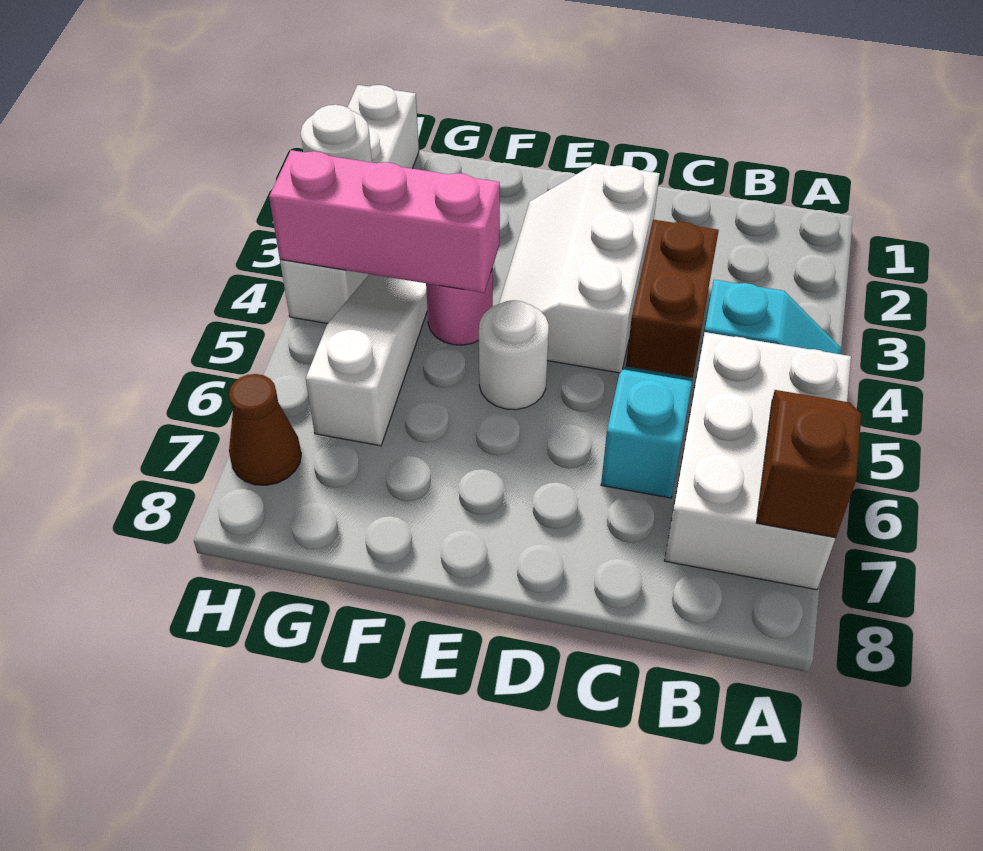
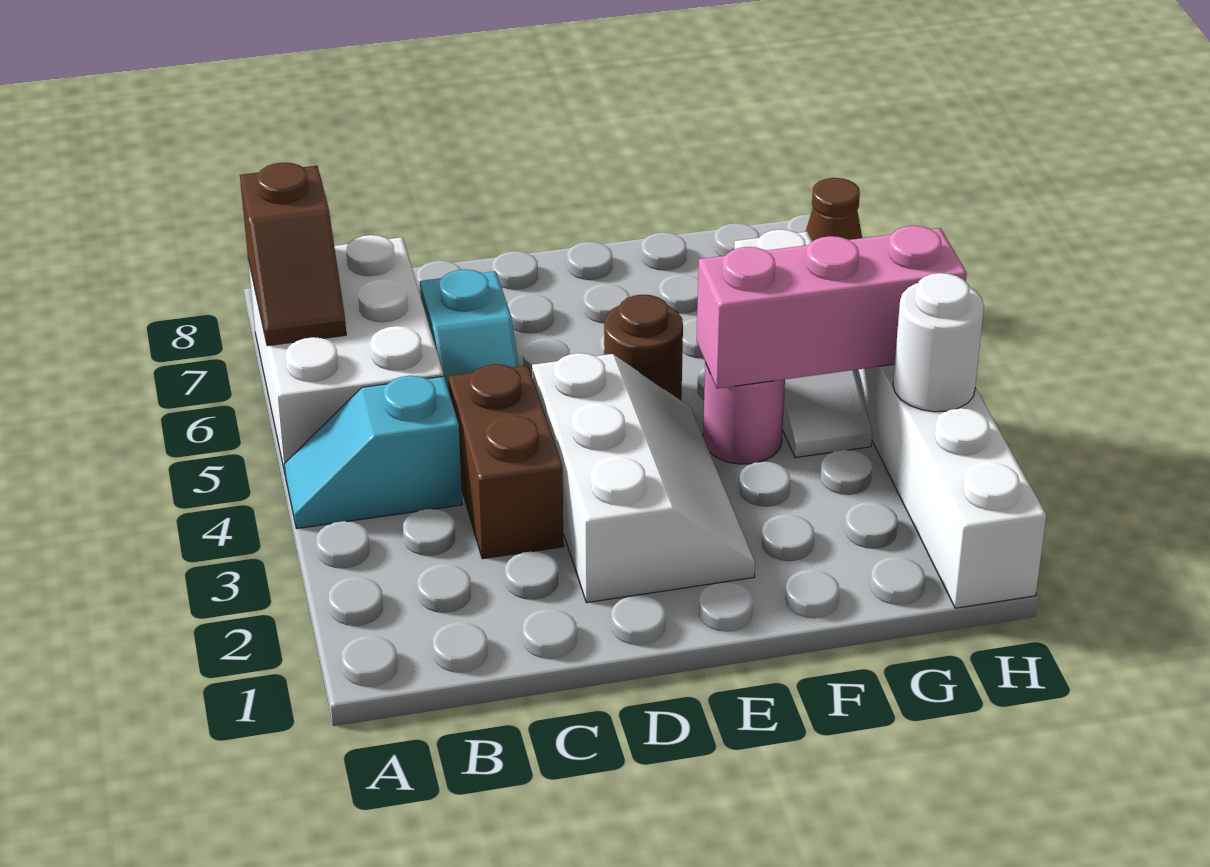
white round brick E5 level 1 -> brown round brick E5 level 1

